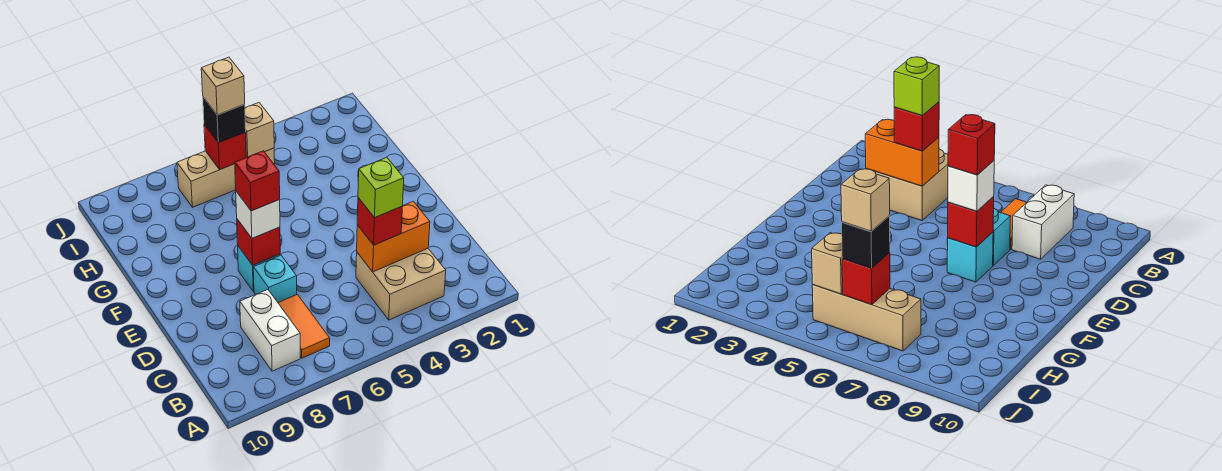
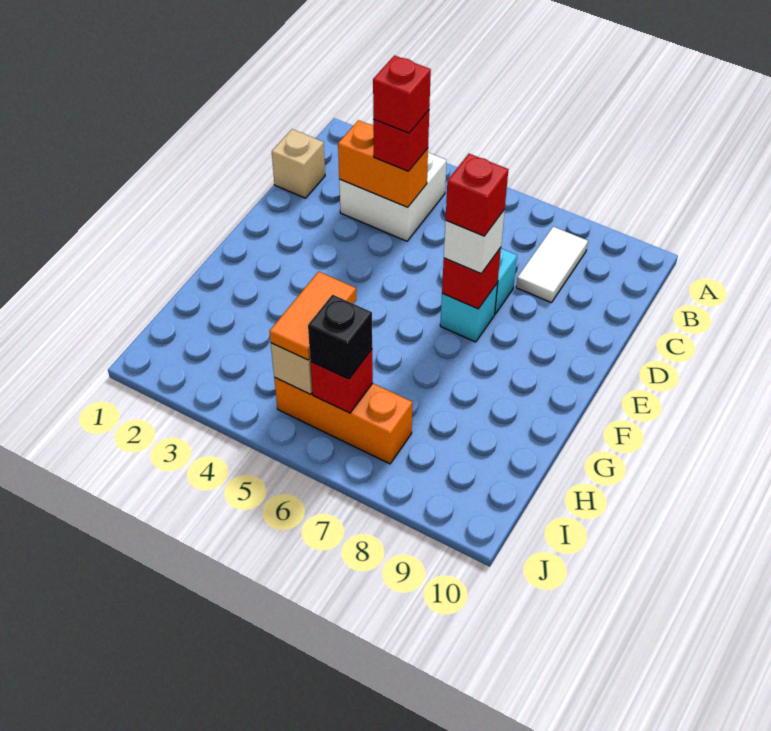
tan brick B3:C4 level 1 -> white brick B3:C4 level 1
orange tile B7:C7 level 1 -> orange tile H5:I5 level 3
white brick B8:C8 level 1 -> white tile B8:C8 level 1
lime brick C4 level 4 -> red brick C4 level 4
tan brick I5:I7 level 1 -> orange brick I5:I7 level 1
tan brick I6 level 4 -> tan brick C1 level 1

